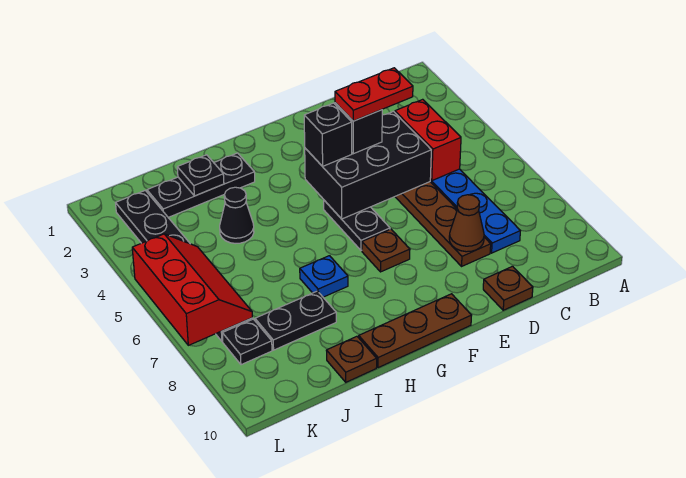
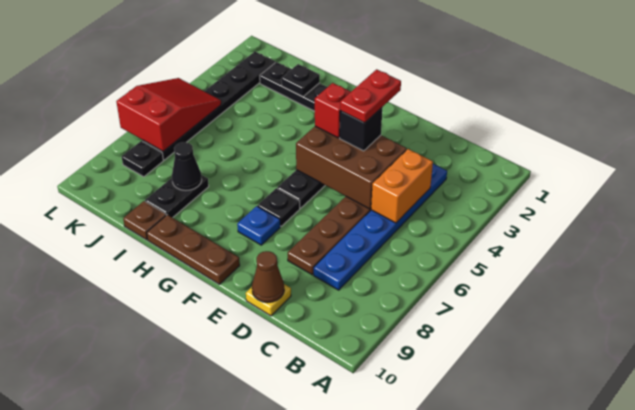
red brick C4:C5 level 2 -> orange brick C4:C5 level 2
black brick D4:F5 level 2 -> brown brick D4:F5 level 2
red plate D4:E4 level 4 -> red plate E3:E4 level 4
brown cone D8 level 2 -> brown cone D10 level 2
brown plate D10 level 1 -> yellow plate D10 level 1
black brick F4 level 3 -> red brick F4 level 3
brown plate F7 level 1 -> black plate F7 level 1
blue plate H7 level 1 -> blue plate F8 level 1
black cone I4 level 1 -> black cone I8 level 2
black plate I8:J8 level 1 -> black plate I8:I9 level 1
red slope K5:L7 level 2 top L -> red slope K5:L7 level 2 top 7

